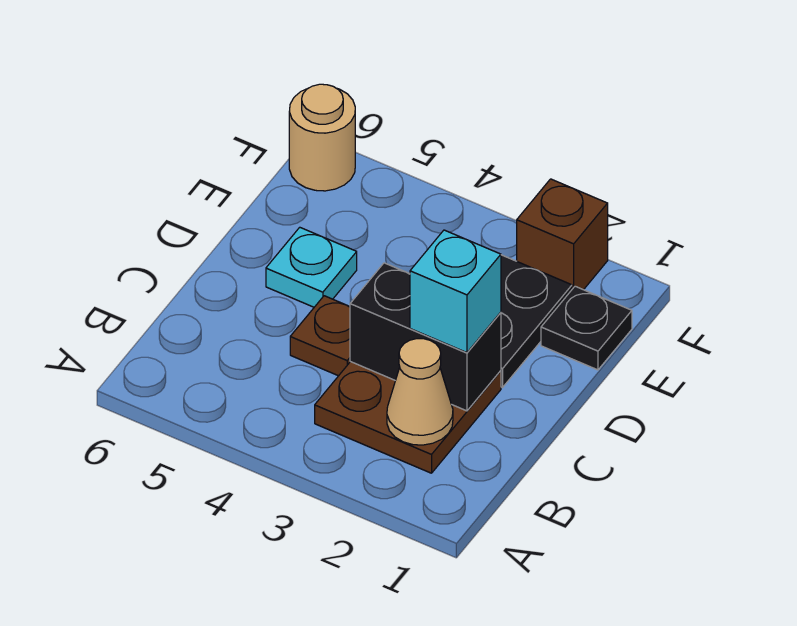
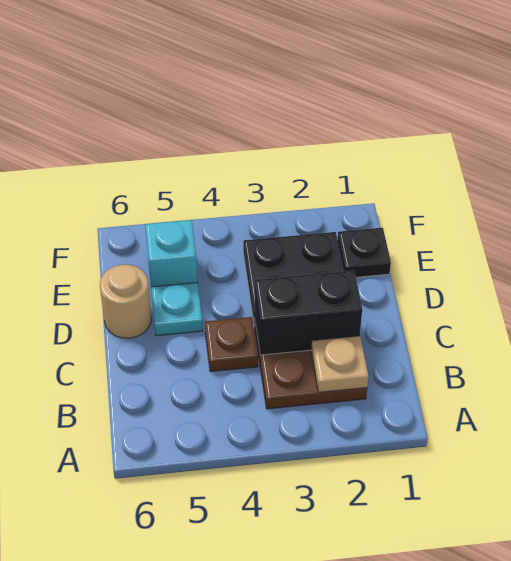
tan cone B2 level 2 -> tan plate B2 level 2
cyan brick C2 level 3 -> cyan brick E5 level 1
brown brick F2 level 1 -> none
tan round brick F6 level 1 -> tan round brick D6 level 1

